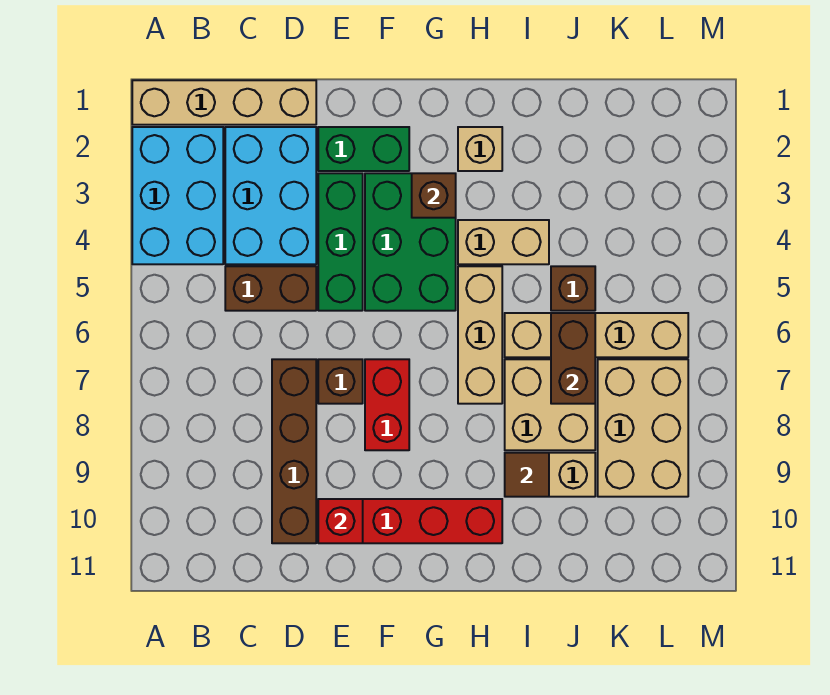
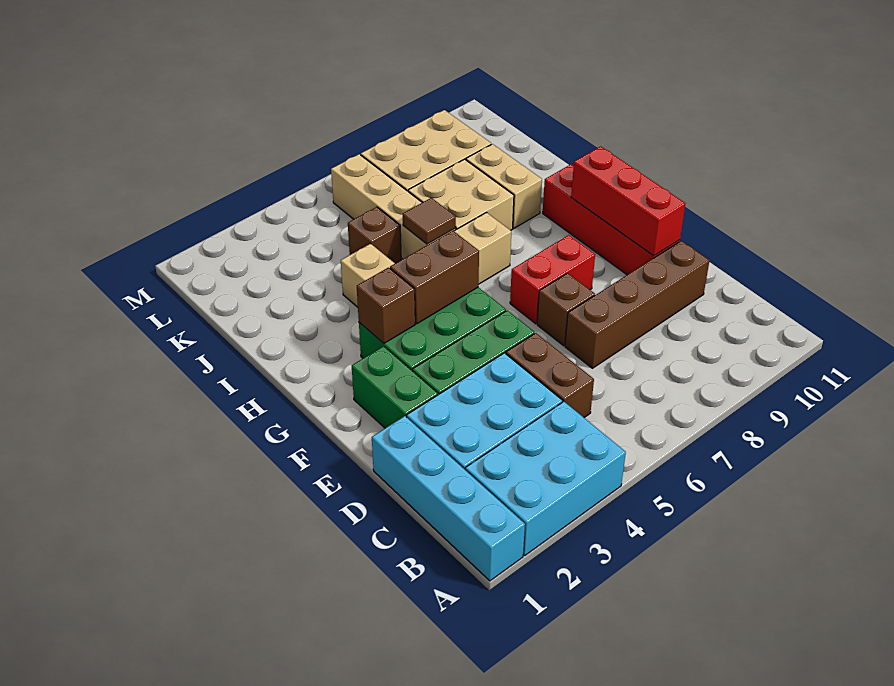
tan brick A1:D1 level 1 -> cyan brick A1:D1 level 1
red brick E10 level 2 -> red brick E10:G10 level 2
tan brick H2 level 1 -> none
brown tile I9 level 2 -> brown tile I6 level 2
brown brick J6:J7 level 2 -> brown brick G4:G5 level 2

